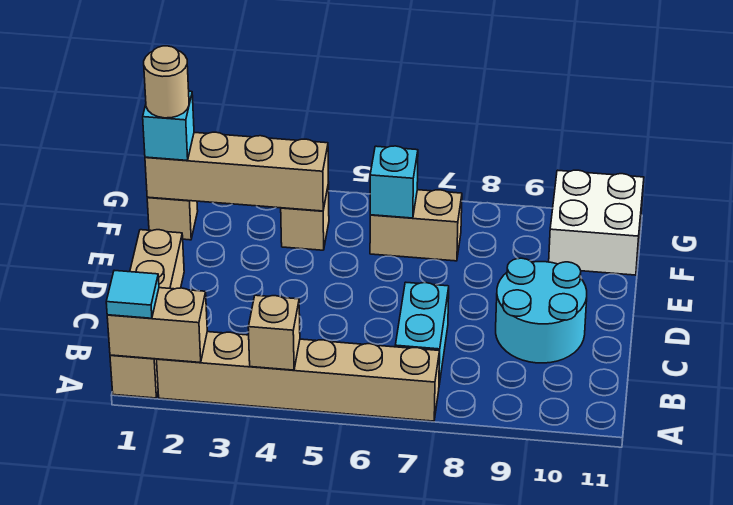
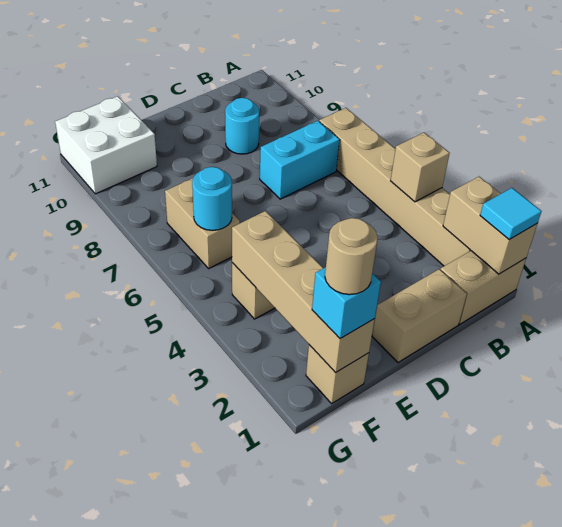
cyan round brick C9:D10 level 1 -> cyan round brick C9 level 1
cyan brick F6 level 2 -> cyan round brick F6 level 2

